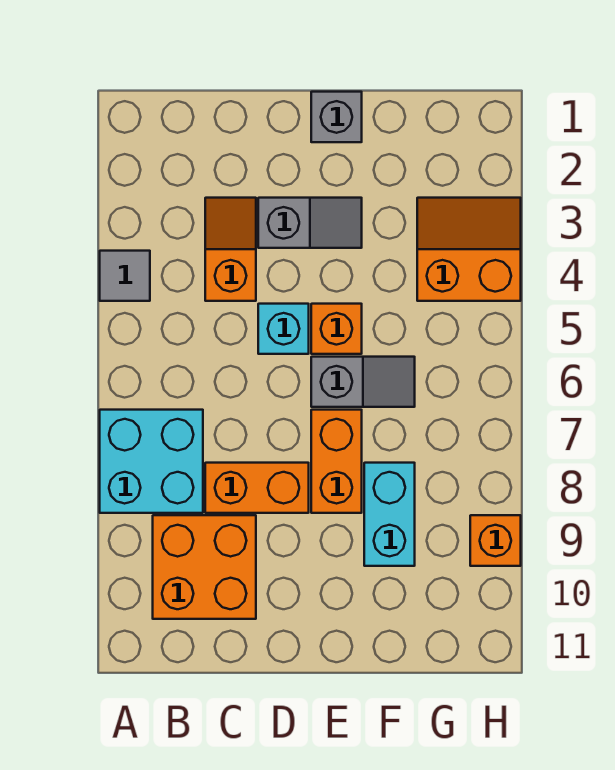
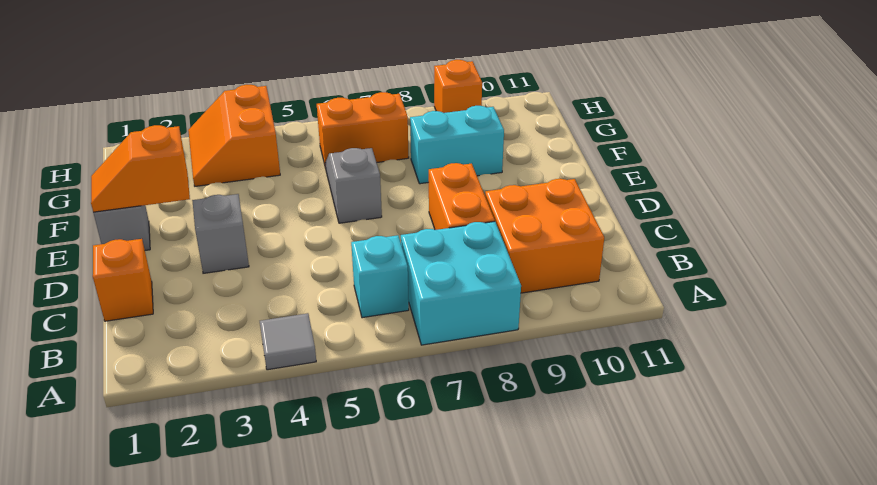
orange slope C3:C4 level 1 top 4 -> orange slope E1:E2 level 2 top 2
cyan brick D5 level 1 -> cyan brick B6 level 1
orange brick E5 level 1 -> orange brick C1 level 1
orange brick E7:E8 level 1 -> orange brick G6:G7 level 1

